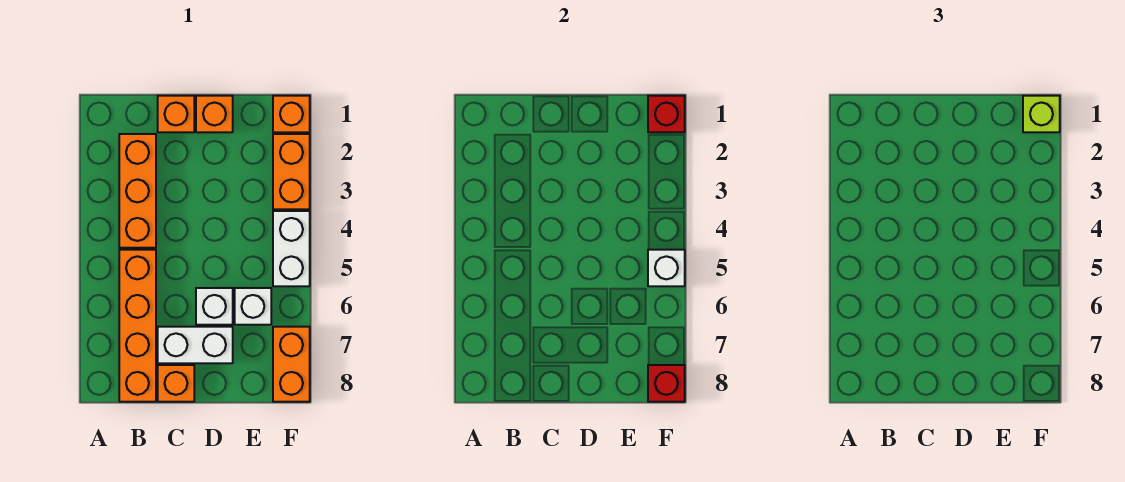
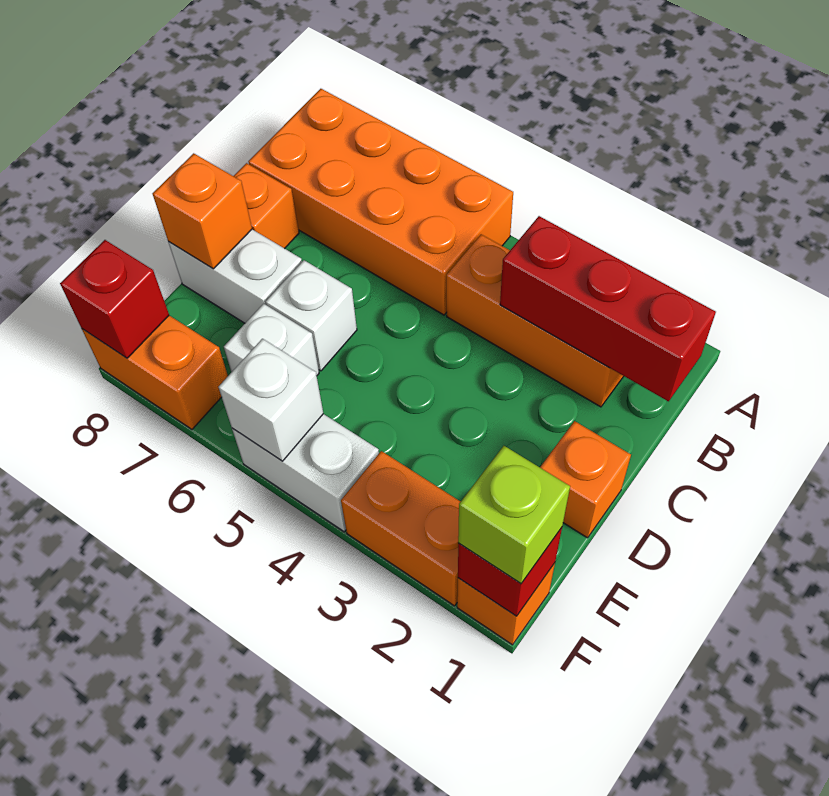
none -> red brick B1:B3 level 2
orange brick B5:B8 level 1 -> orange brick A5:B8 level 1
orange brick C1 level 1 -> orange brick D8 level 2
white brick C7:D7 level 1 -> white brick D7:D8 level 1

